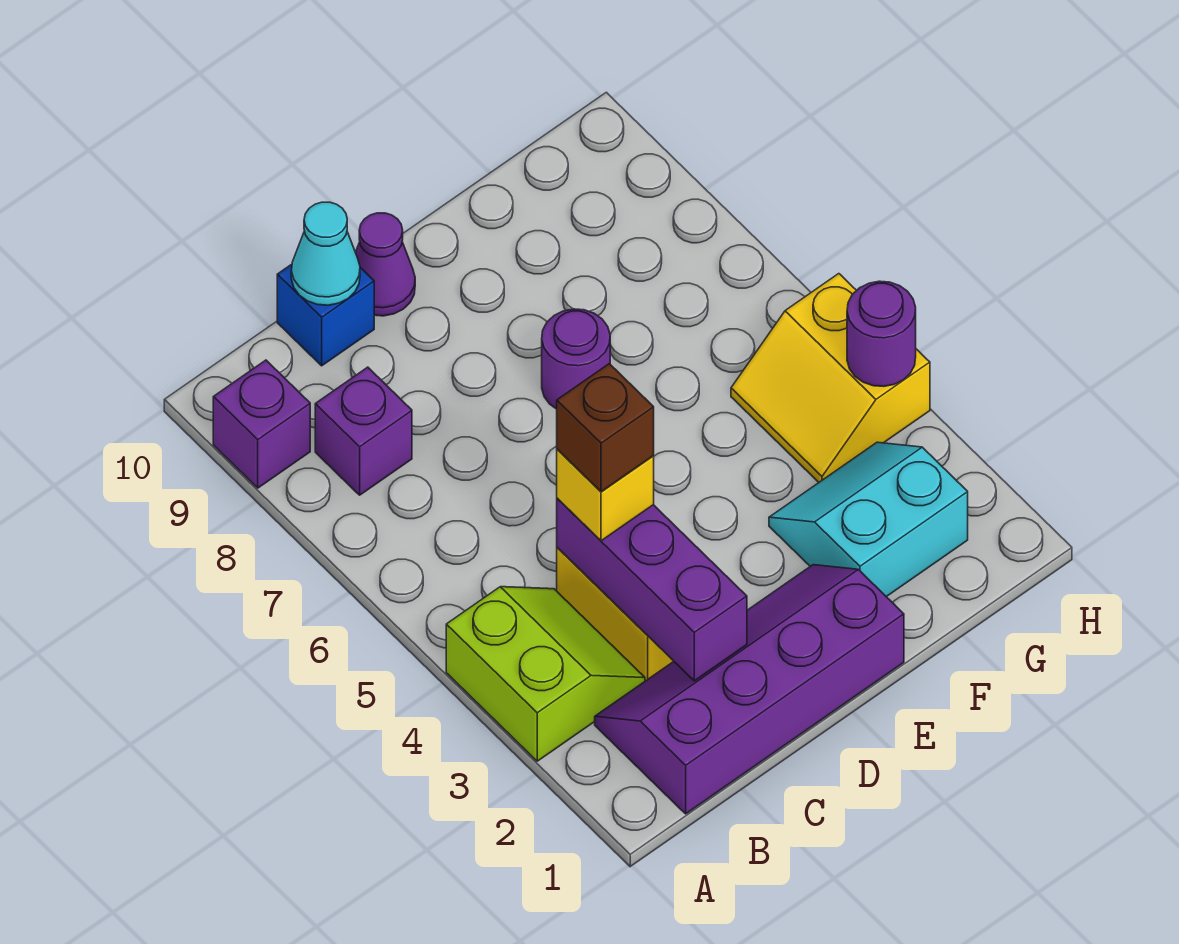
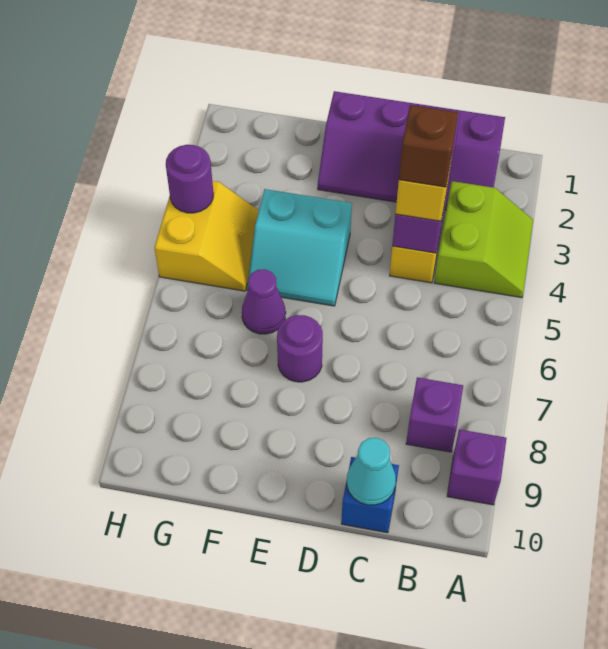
lime slope A3:B4 level 1 top A -> lime slope A3:B4 level 1 top B
purple cone D10 level 1 -> purple cone F6 level 1
cyan slope F2:G3 level 1 top 2 -> cyan slope E4:F5 level 1 top 4

